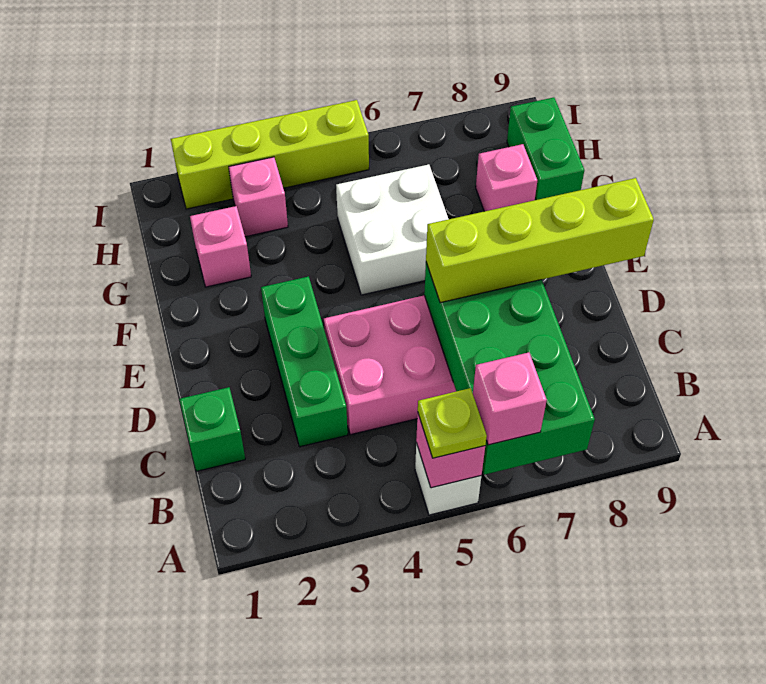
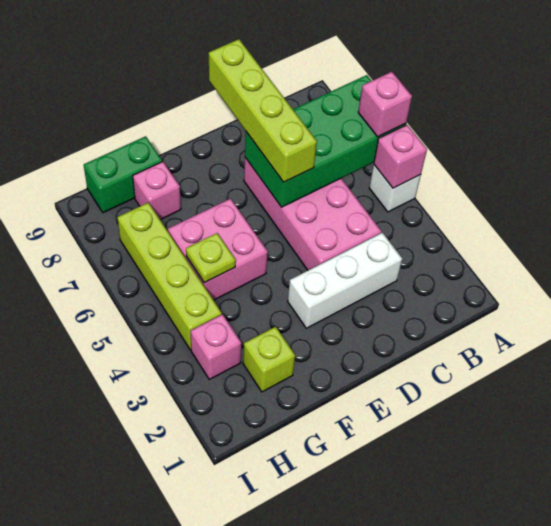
lime plate A5 level 3 -> lime plate G5 level 2
green brick C1 level 1 -> none
green brick C3:E3 level 1 -> white brick C3:E3 level 1
white brick F5:G6 level 1 -> pink brick F5:G6 level 1
pink brick G2 level 1 -> lime brick G2 level 1
lime brick I2:I5 level 1 -> lime brick H4:H7 level 1

